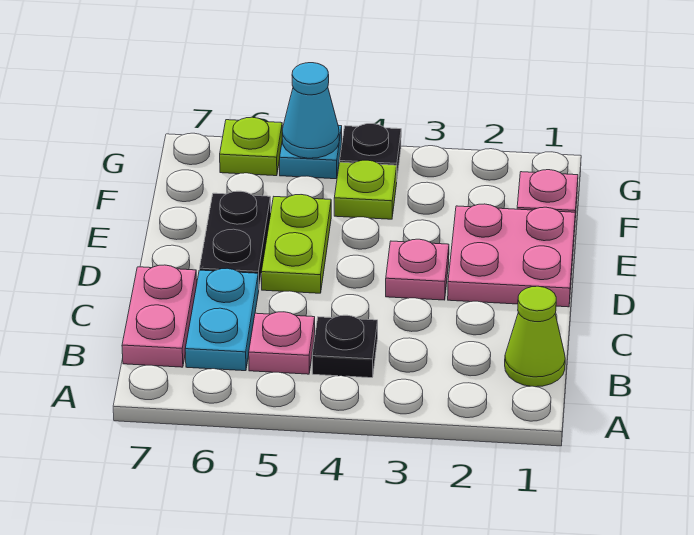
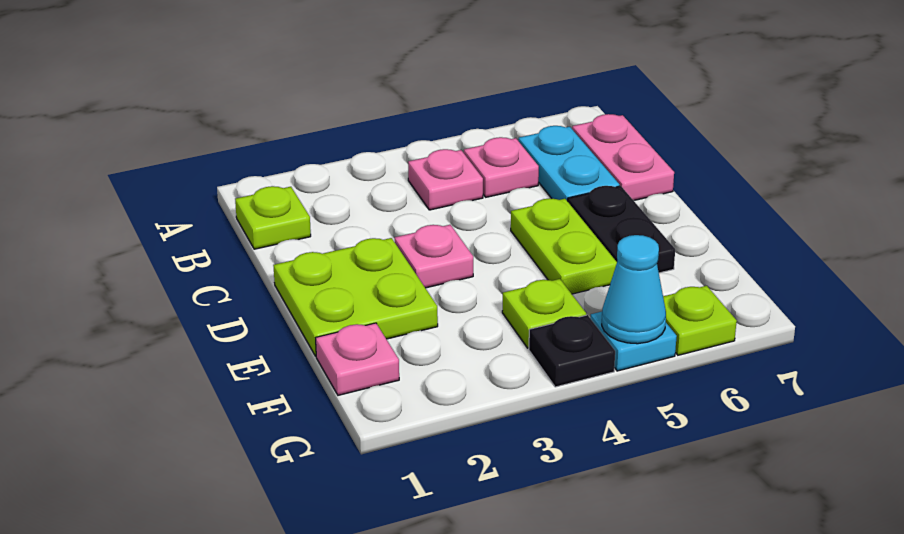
lime cone B1 level 1 -> lime plate B1 level 1
black plate B4 level 1 -> pink plate B4 level 1
pink plate D1:E2 level 1 -> lime plate D1:E2 level 1

